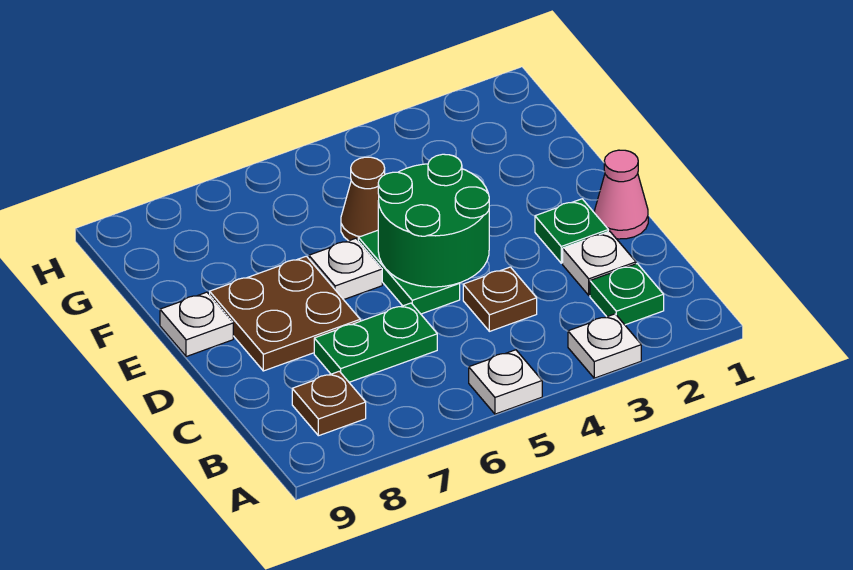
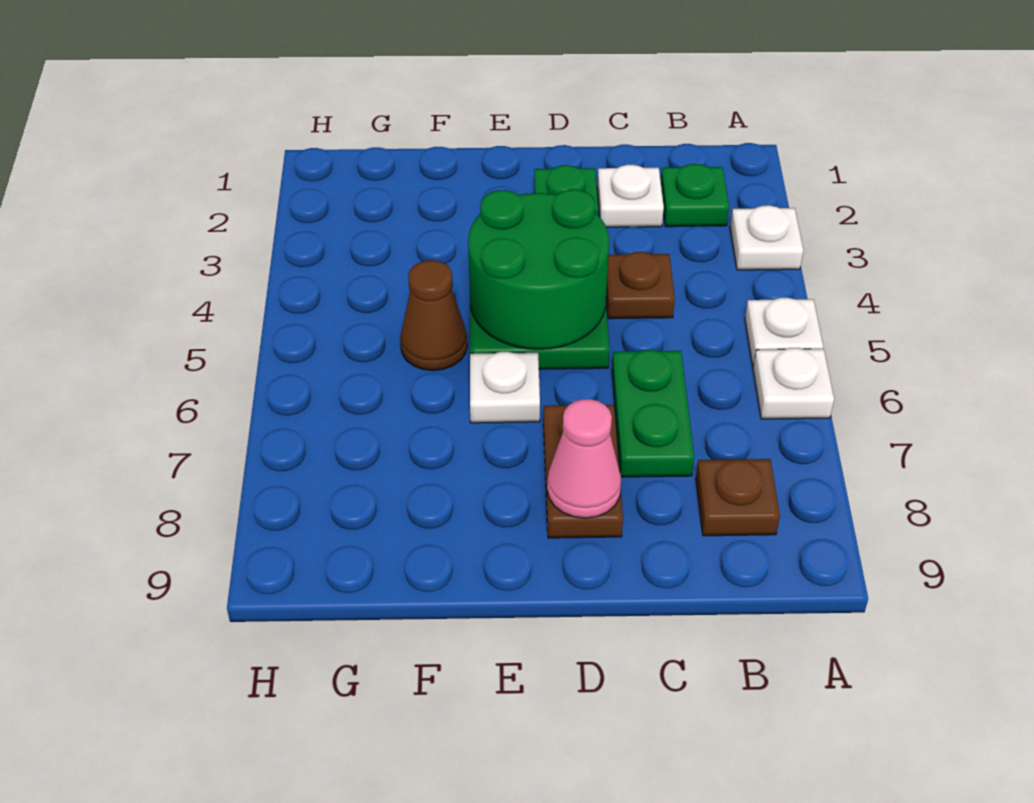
pink cone D1 level 1 -> pink cone D8 level 2
brown plate D7:E8 level 1 -> brown plate D7:D8 level 1
white plate E9 level 1 -> white plate A6 level 1

